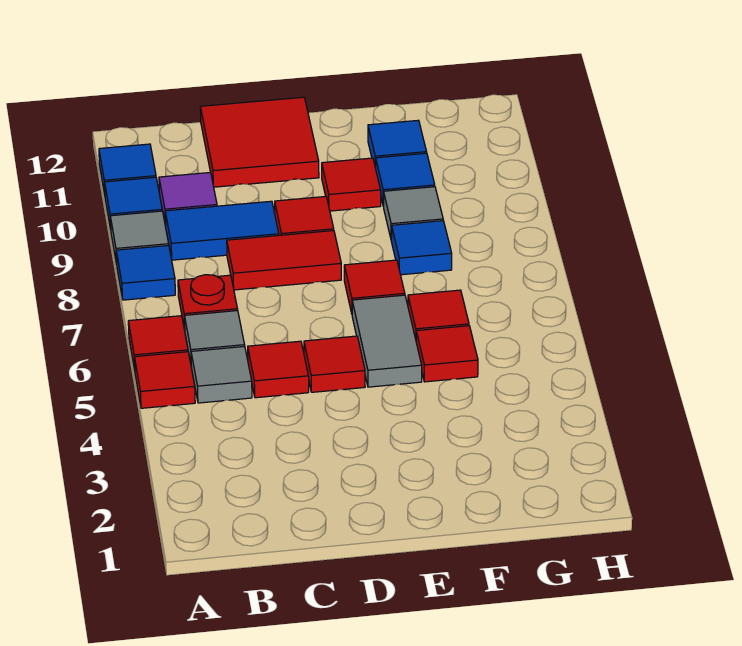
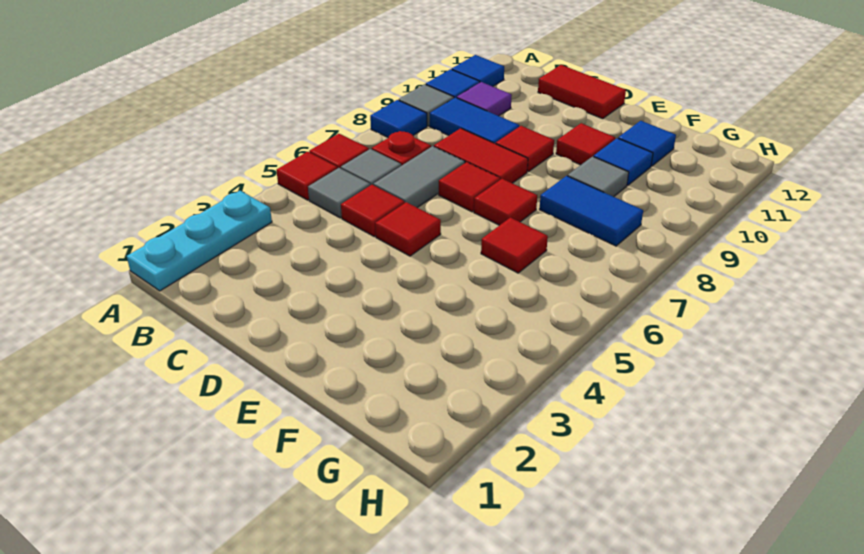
none -> cyan plate A1:A3 level 1
red tile C11:D12 level 1 -> red tile C12:D12 level 1
grey tile E5:E6 level 1 -> grey tile C6:C7 level 1
red tile F5 level 1 -> red tile D7 level 1
blue tile F8 level 1 -> blue tile F8:G8 level 1

